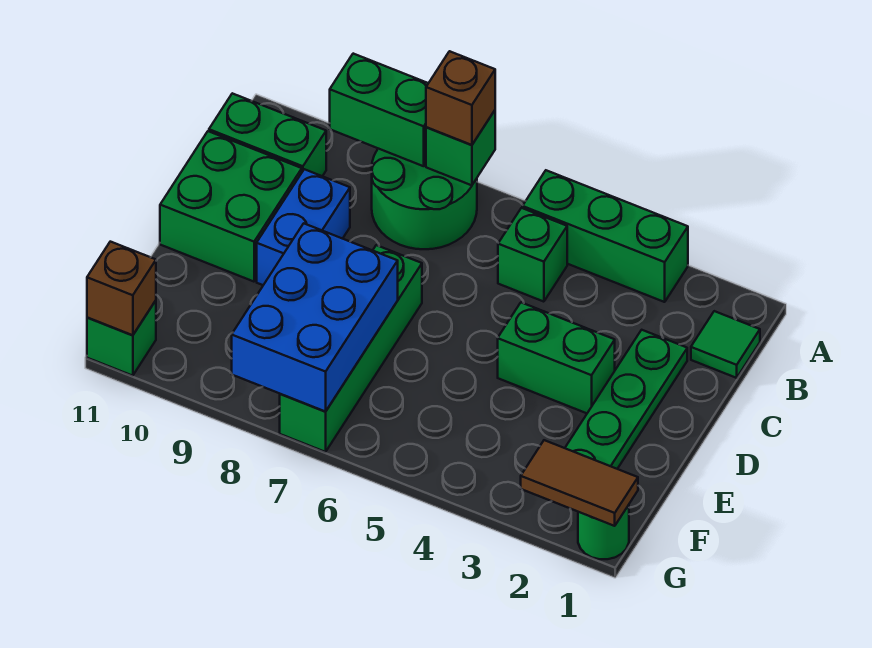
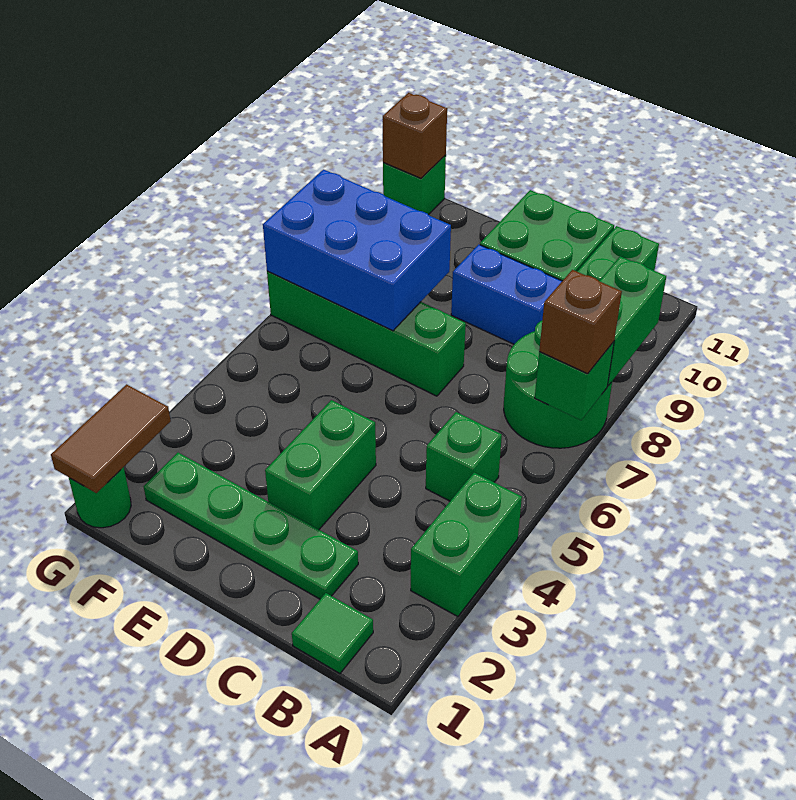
green brick A3:A5 level 1 -> green brick A3:A4 level 1

